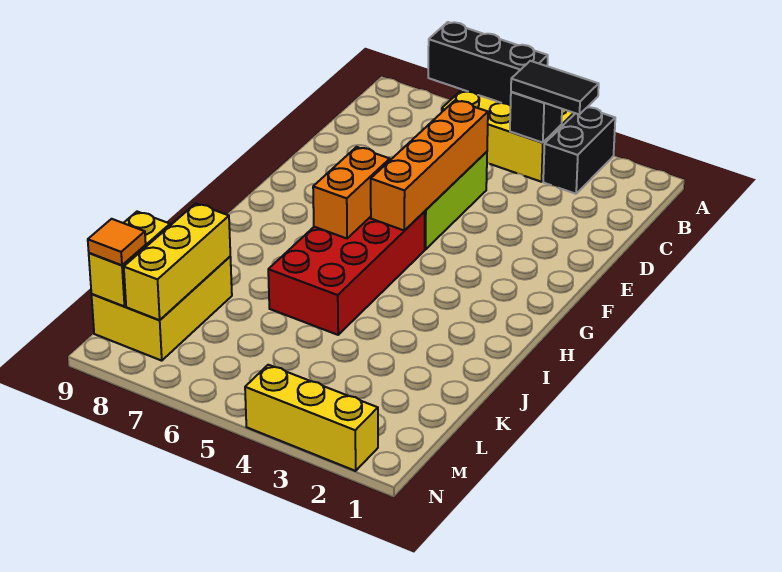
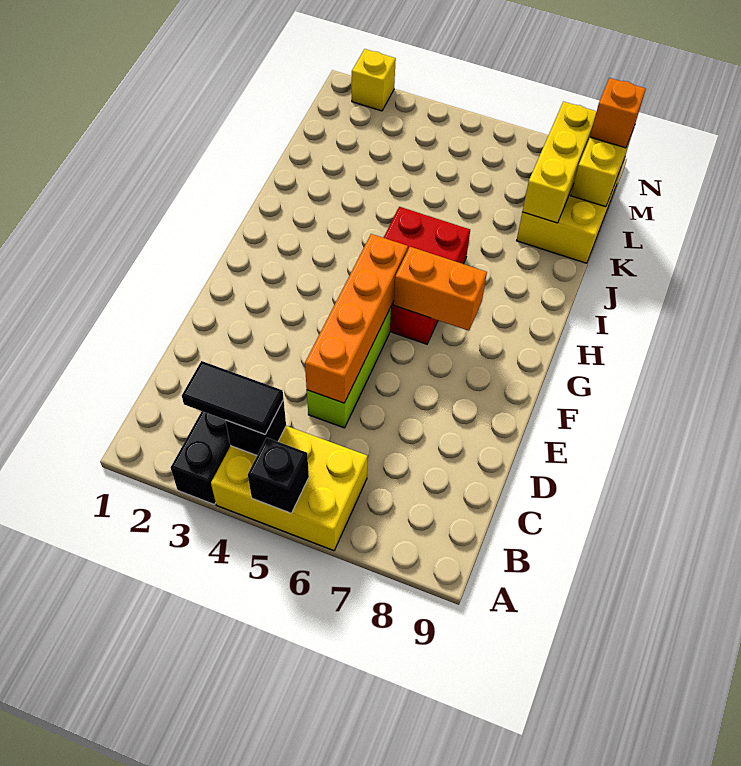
black brick A5:A7 level 2 -> black brick A5 level 2
red brick G5:J6 level 1 -> red brick G5:I6 level 1
orange brick G6:H6 level 2 -> orange brick G6:G7 level 2
orange tile M9 level 3 -> orange brick M9 level 3
yellow brick N2:N4 level 1 -> yellow brick N2 level 1

